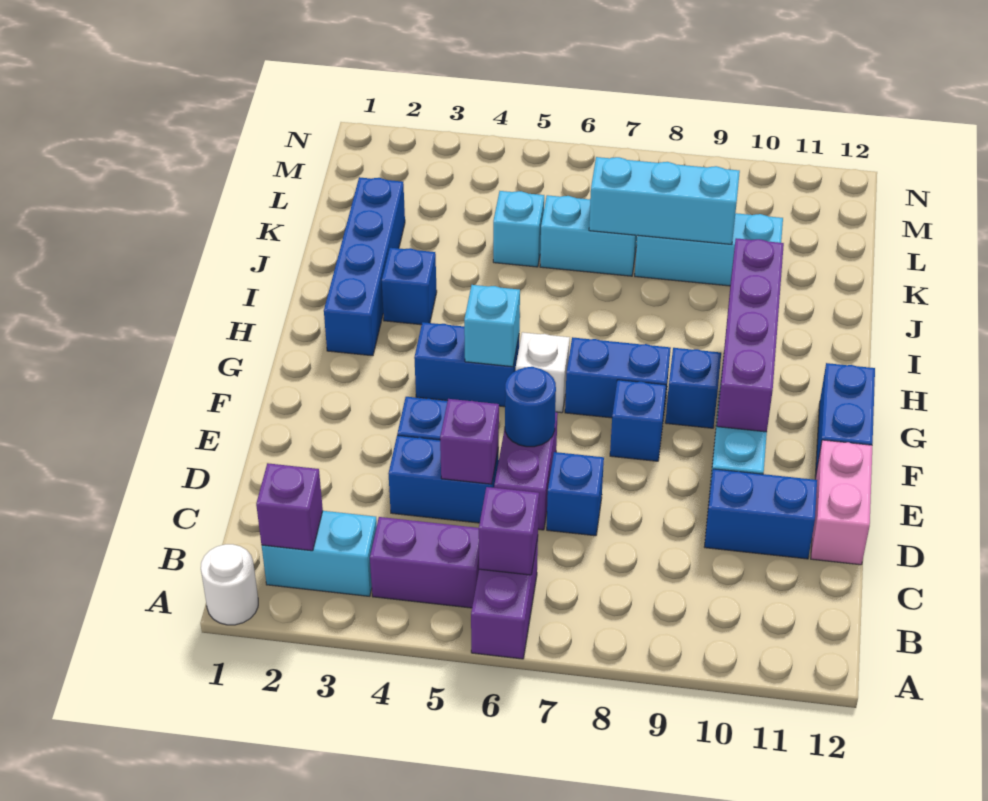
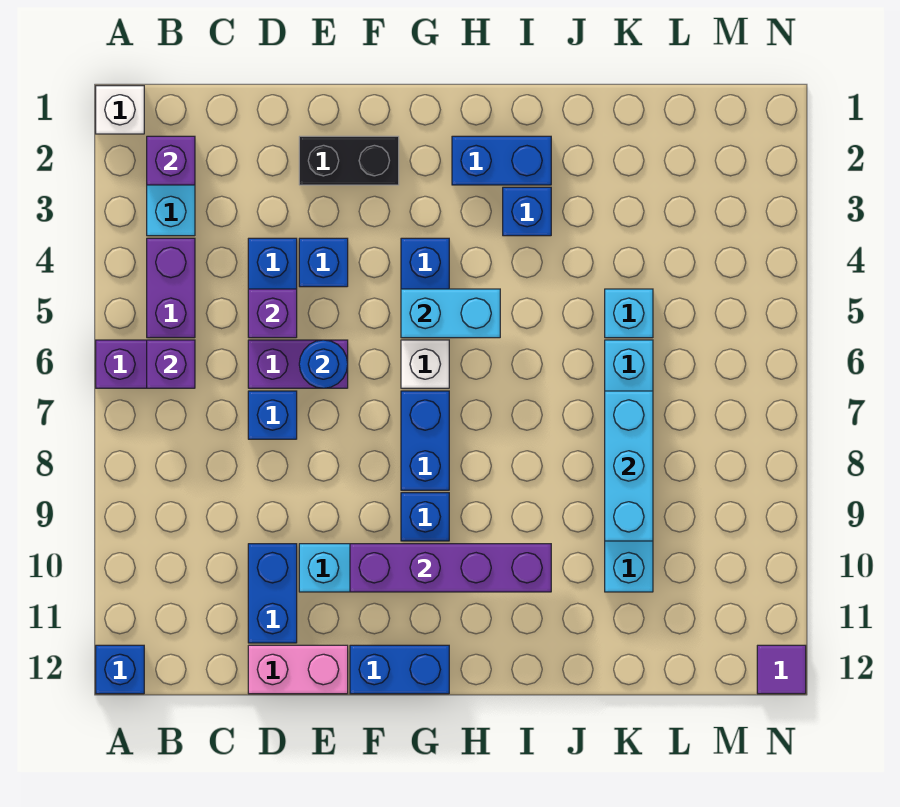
white round brick A1 level 1 -> white brick A1 level 1
none -> black brick E2:F2 level 1
blue brick F8 level 1 -> blue brick A12 level 1
cyan brick G5 level 2 -> cyan brick G5:H5 level 2
blue brick H2:K2 level 1 -> blue brick H2:I2 level 1
none -> purple tile N12 level 1

